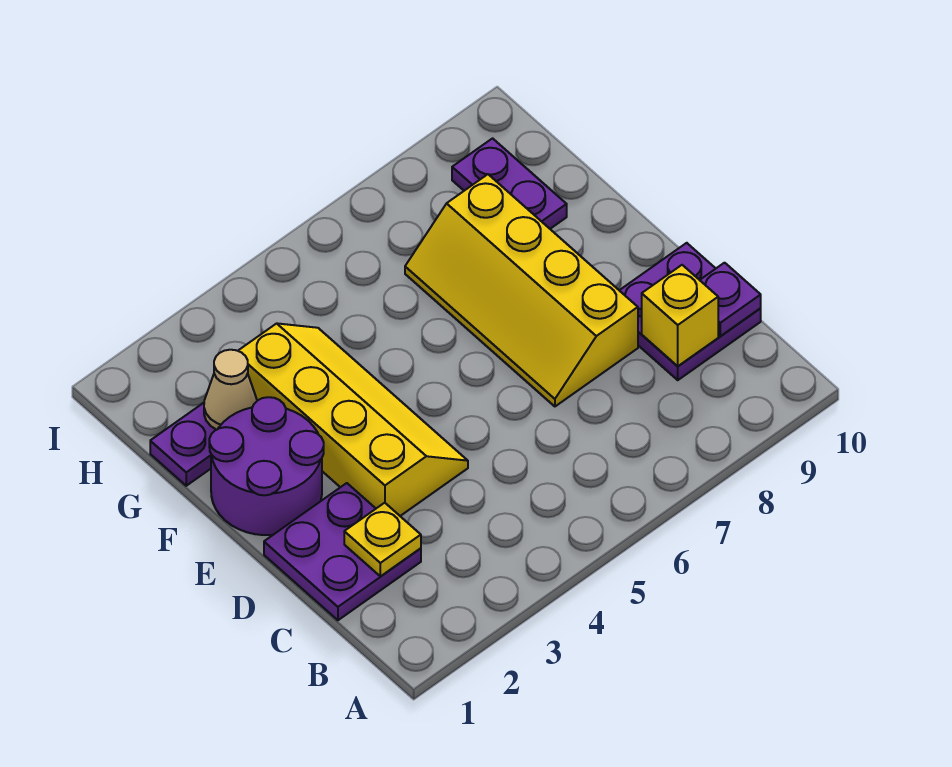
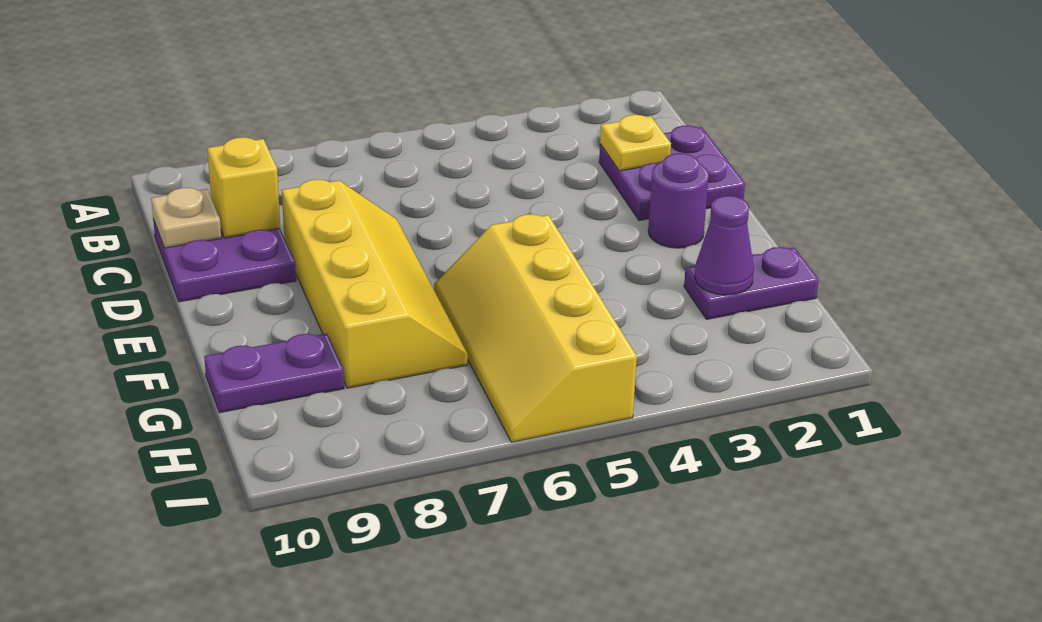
purple plate C10 level 2 -> tan plate C10 level 2
yellow slope D3:G4 level 1 top 3 -> yellow slope F5:I6 level 1 top 5
purple round brick E1:F2 level 1 -> purple round brick E2 level 1
tan cone G2 level 2 -> purple cone G2 level 2
purple plate G9:H9 level 1 -> purple plate G9:G10 level 1

